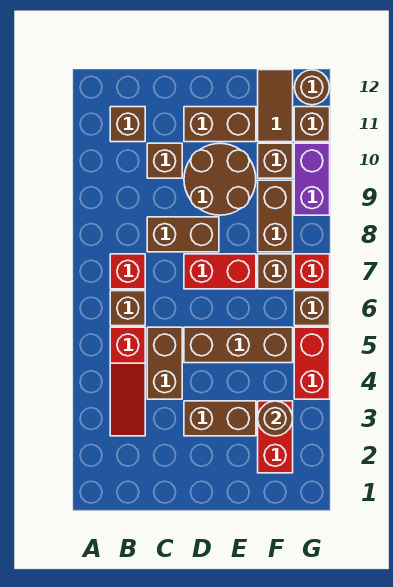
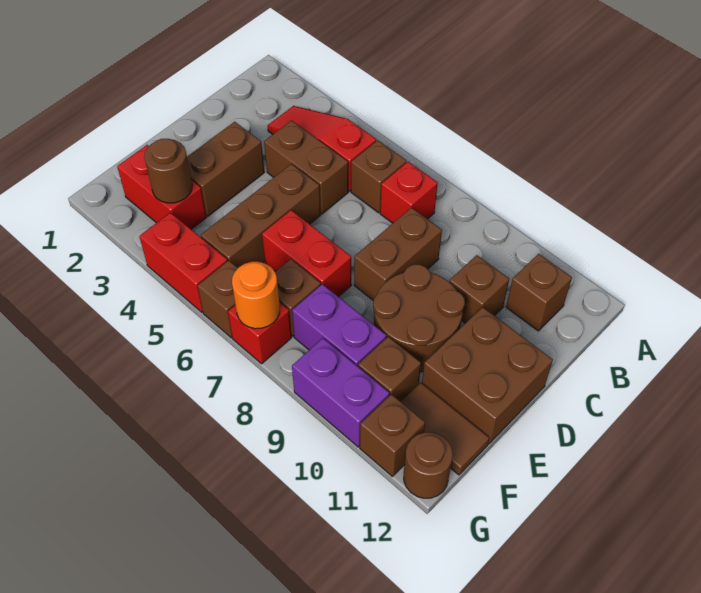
red brick D7:E7 level 1 -> red brick E6:E7 level 1
brown brick D11:E11 level 1 -> brown brick D11:E12 level 1
brown brick F8:F9 level 1 -> purple brick F8:F9 level 1
none -> orange round brick G7 level 2

